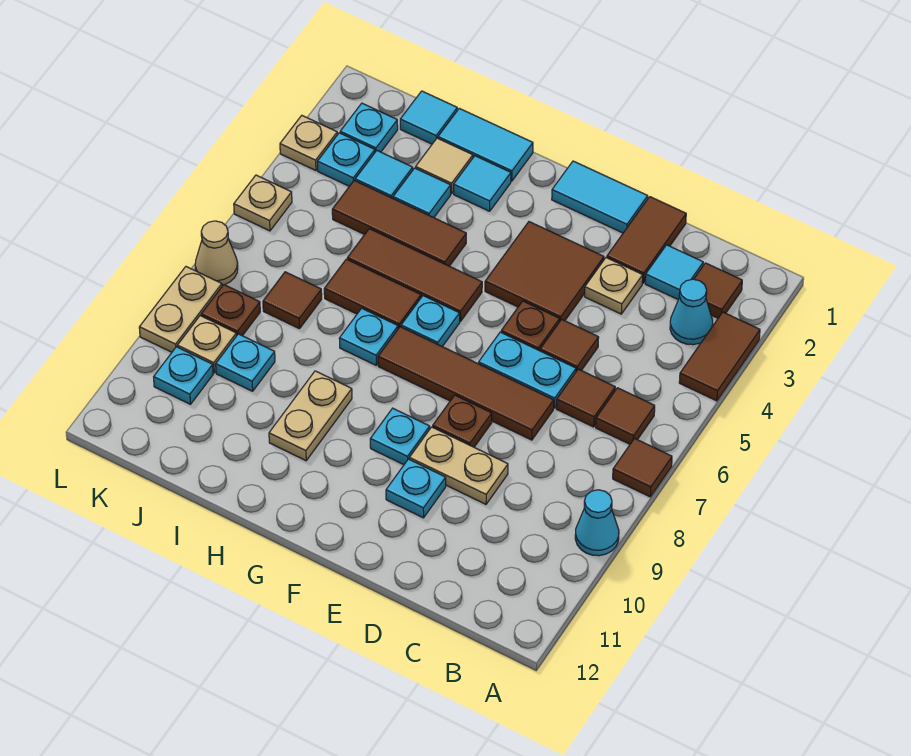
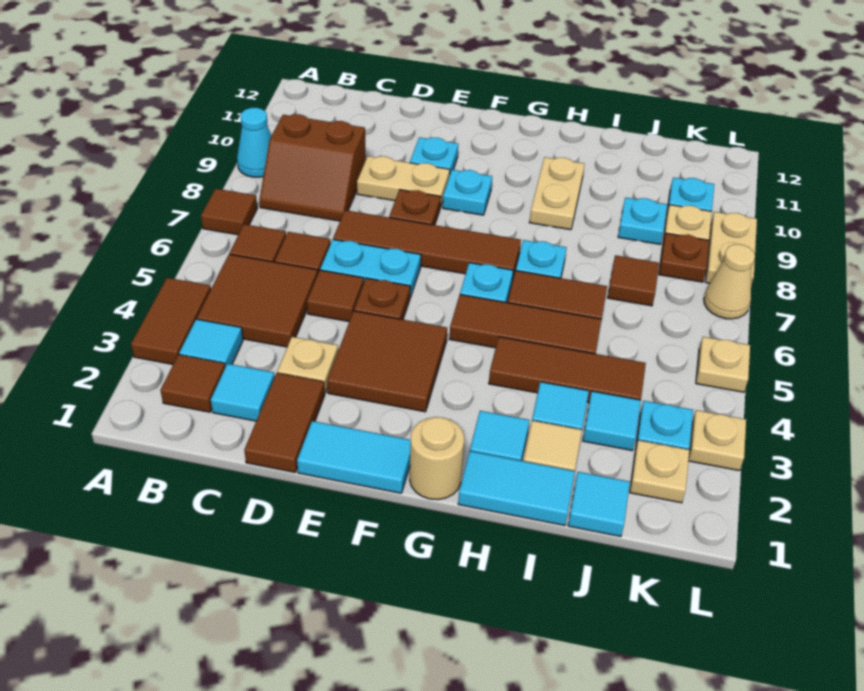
cyan cone B3 level 1 -> cyan tile B3 level 1
none -> brown tile B4:C5 level 1
none -> brown slope B8:C9 level 1 top 9
none -> tan round brick G1 level 1
cyan plate K2 level 1 -> tan plate K2 level 1

